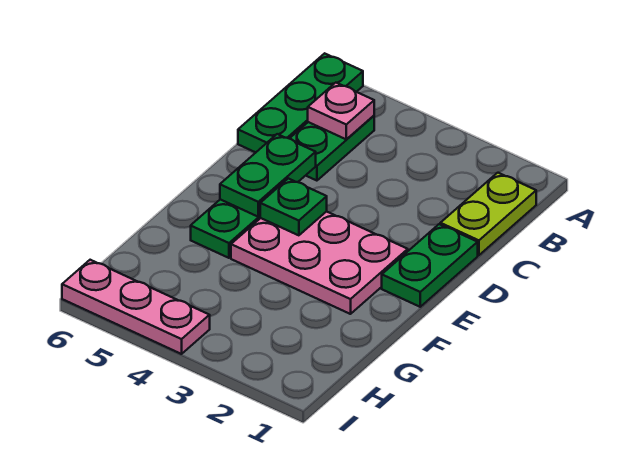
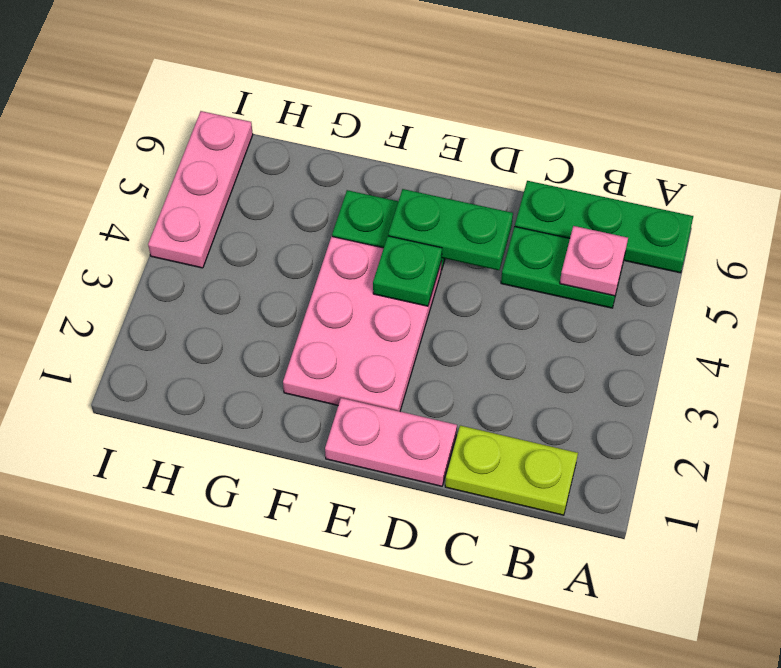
green plate D1:E1 level 1 -> pink plate D1:E1 level 1

